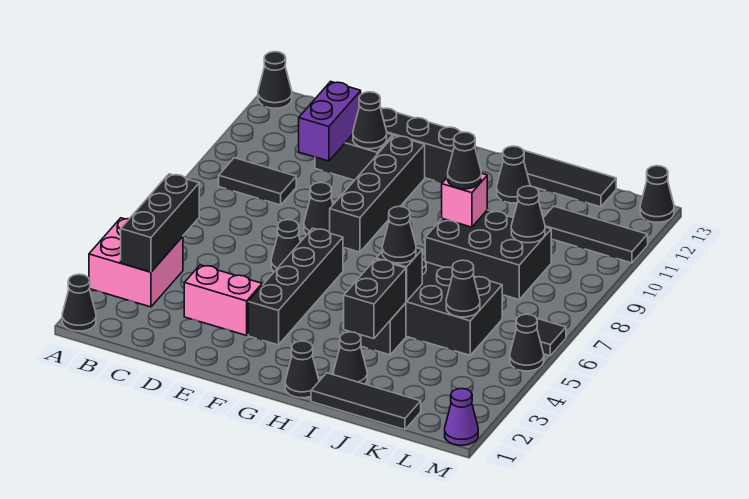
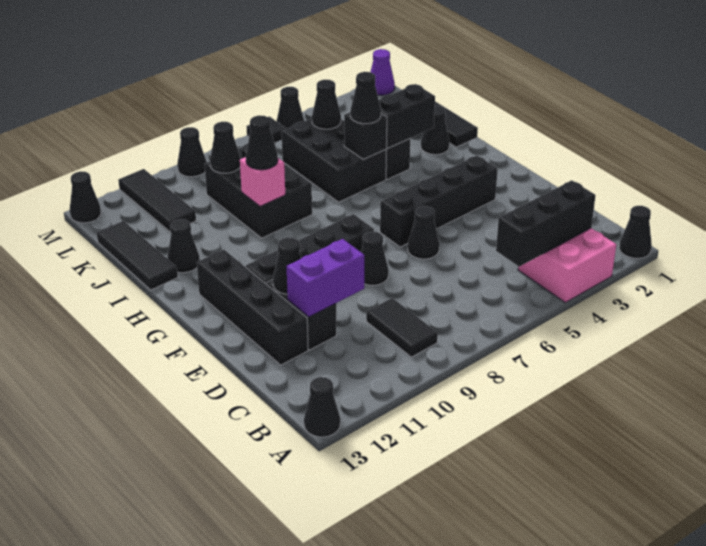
pink brick D3:E3 level 1 -> none
black cone H1 level 1 -> black cone M9 level 1

